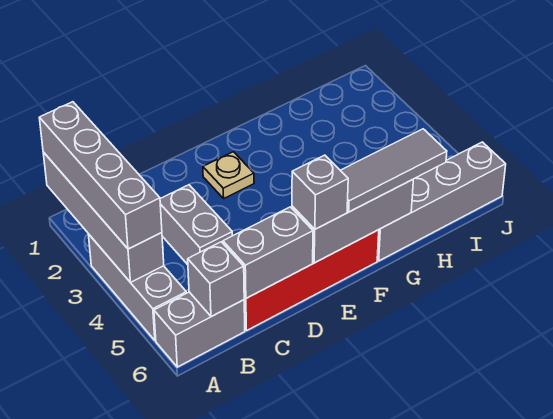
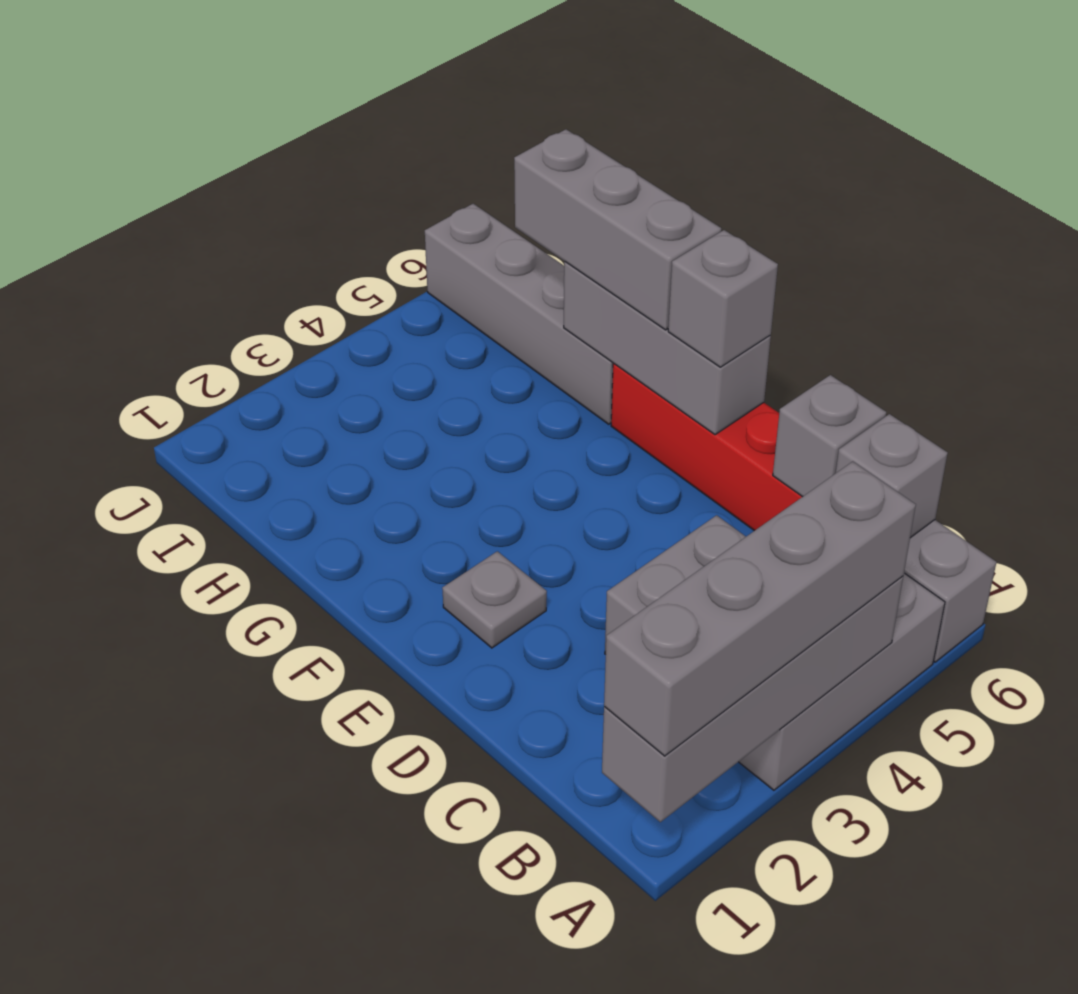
grey brick C6:D6 level 2 -> grey brick C6 level 2
tan plate E2 level 1 -> grey plate E2 level 1
grey tile F6:H6 level 3 -> grey brick F6:H6 level 3

